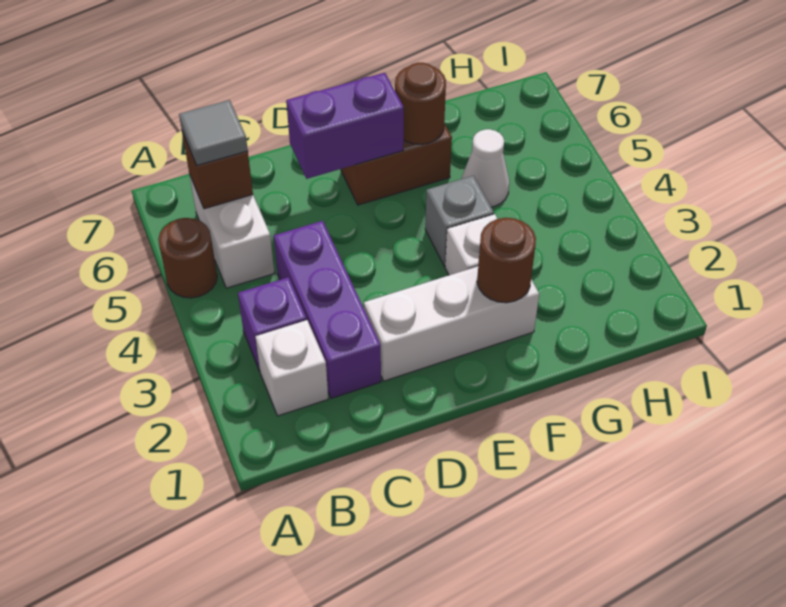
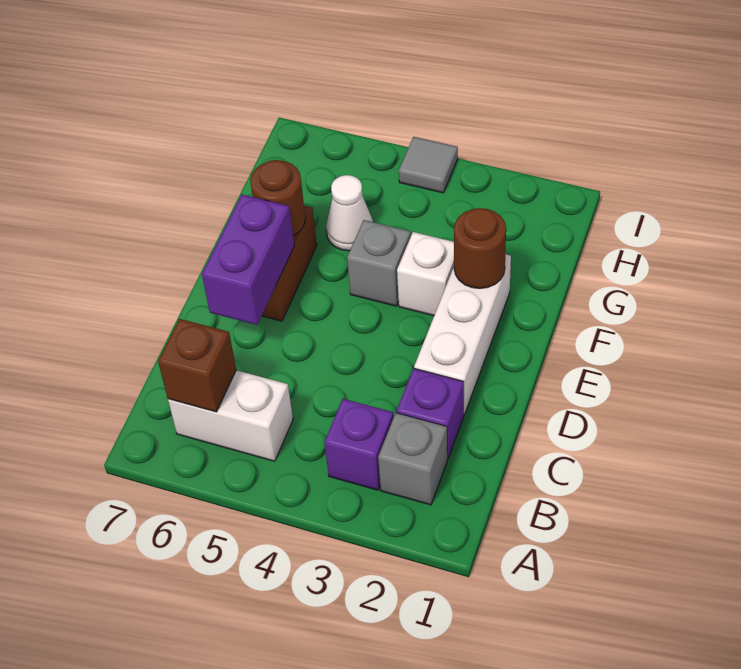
brown round brick A5 level 1 -> none
white brick B2 level 1 -> grey brick B2 level 1
grey tile B6 level 3 -> grey tile I4 level 1
purple brick C2:C4 level 1 -> purple brick C2 level 1

